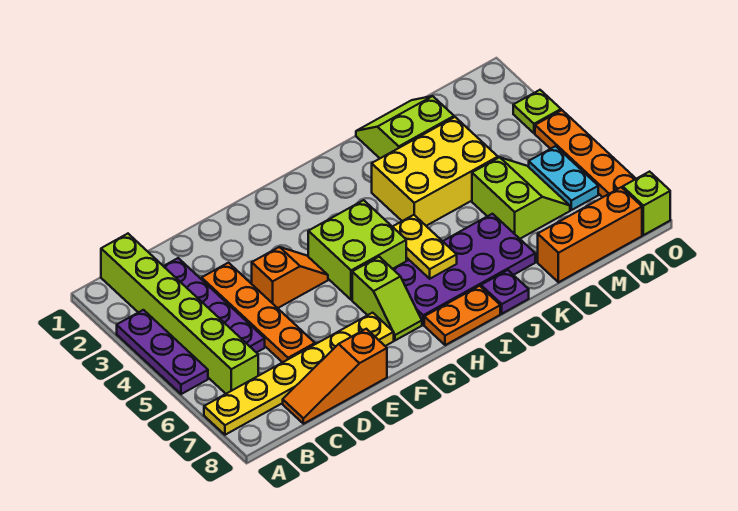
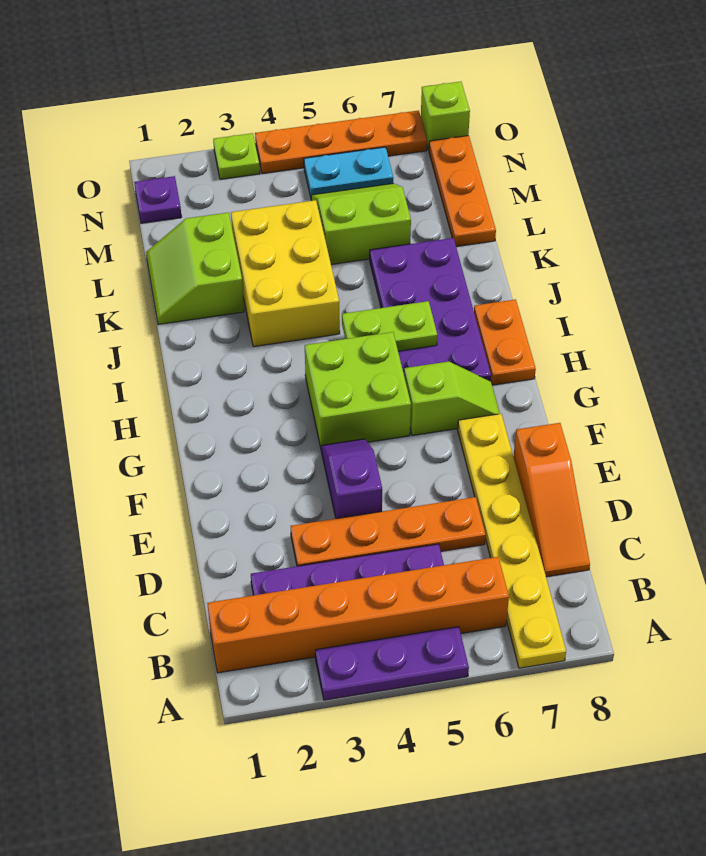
lime brick B1:B6 level 1 -> orange brick B1:B6 level 1
orange slope E4:F4 level 1 top E -> purple slope E4:F4 level 1 top E
yellow plate I5:I6 level 2 -> lime plate I5:I6 level 2
purple plate J8 level 1 -> purple plate N1 level 1
orange brick L8:N8 level 1 -> orange plate L8:N8 level 1

